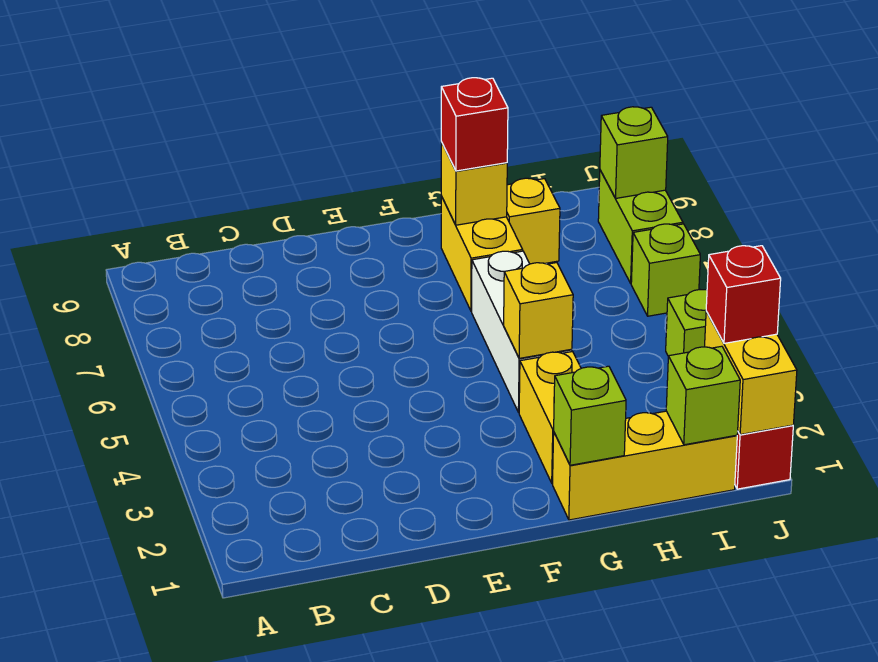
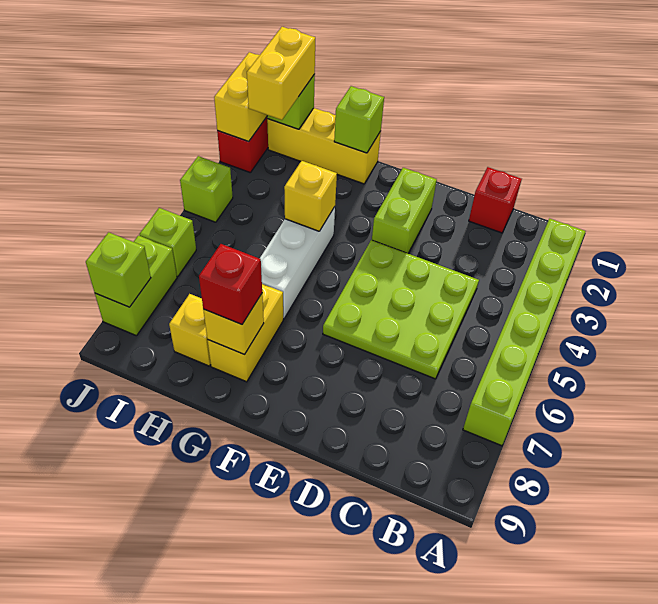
none -> lime brick A2:A7 level 1
none -> lime plate C4:E6 level 1
none -> lime brick E2:E3 level 1
yellow brick G2:G3 level 1 -> yellow brick I1:I2 level 3
red brick J2 level 3 -> red brick C1 level 1

